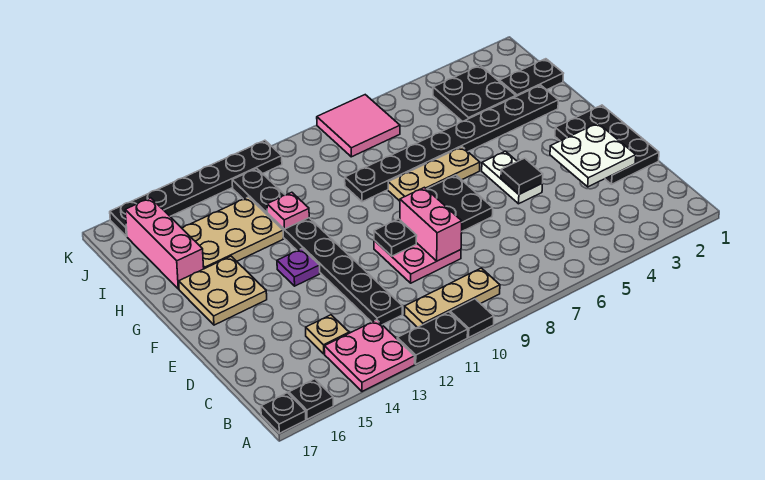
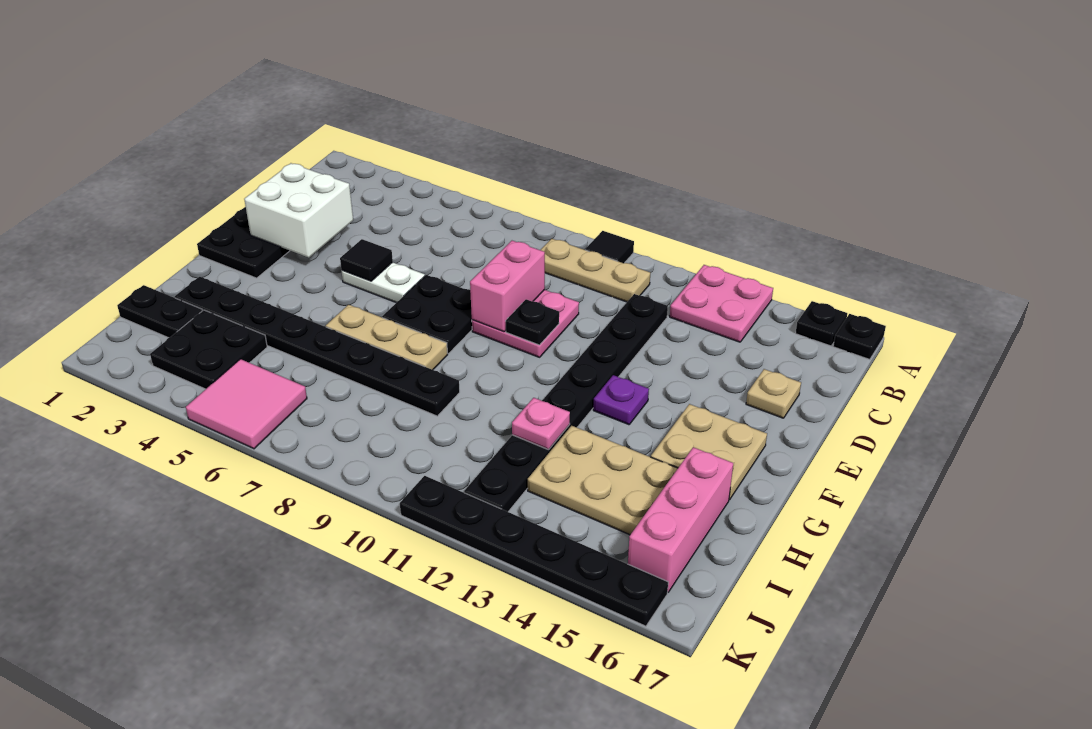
black plate A11:A12 level 1 -> none
tan plate C14 level 1 -> tan plate D16 level 1
white plate D2:E3 level 2 -> white brick D2:E3 level 2
white plate E5:F5 level 1 -> white plate E5:E6 level 1
pink tile J7:K8 level 1 -> pink tile J5:K6 level 1

